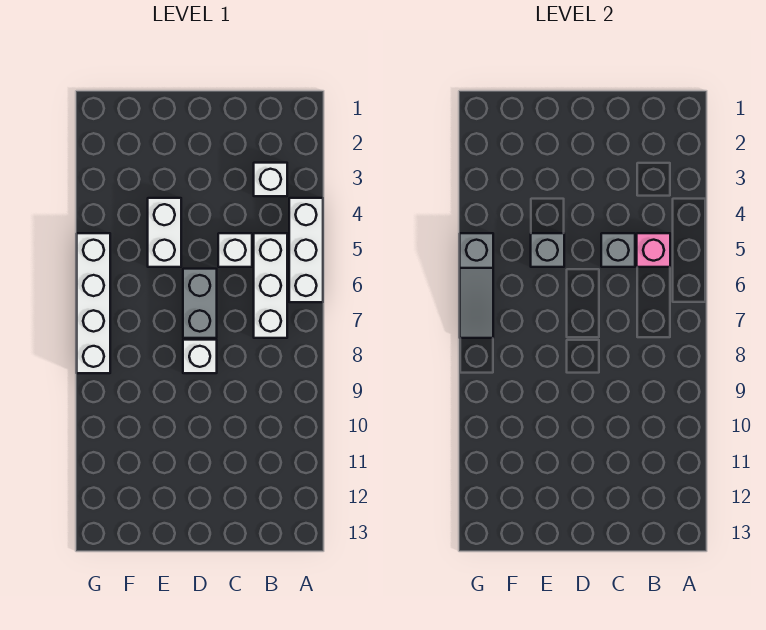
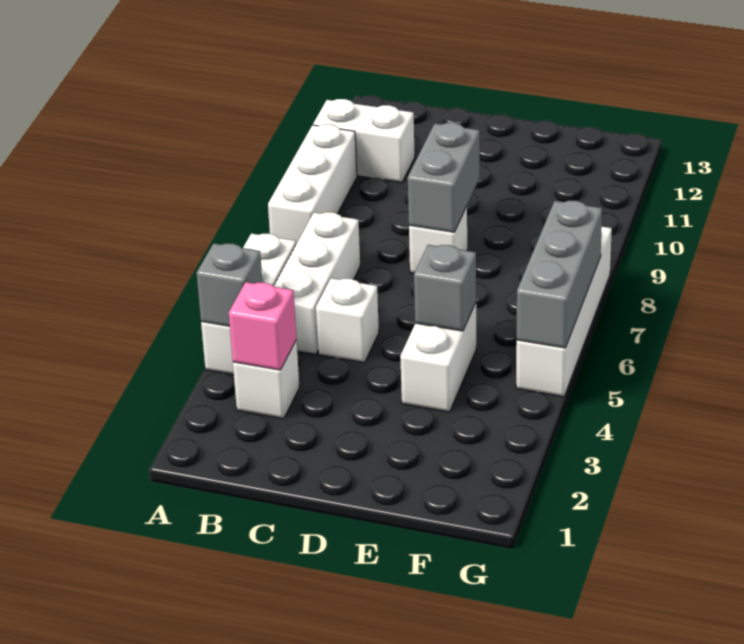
none -> white brick A8:A10 level 1
none -> white brick A11:B11 level 1
pink brick B5 level 2 -> pink brick B3 level 2
grey brick C5 level 2 -> grey brick A4 level 2
grey brick D6:D7 level 1 -> grey brick D8:D9 level 2
grey slope G5:G7 level 2 top 5 -> grey brick G5:G7 level 2

